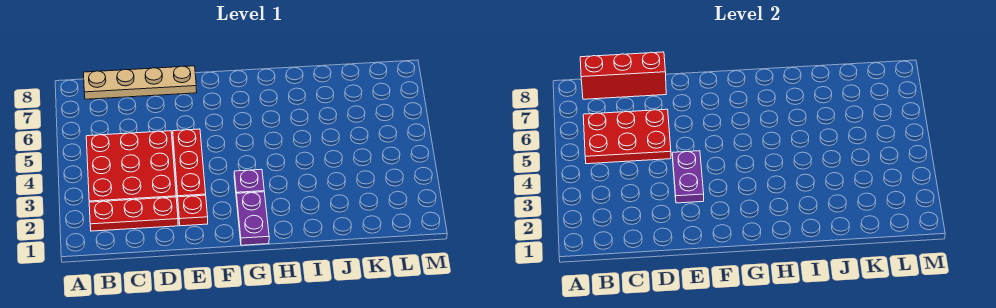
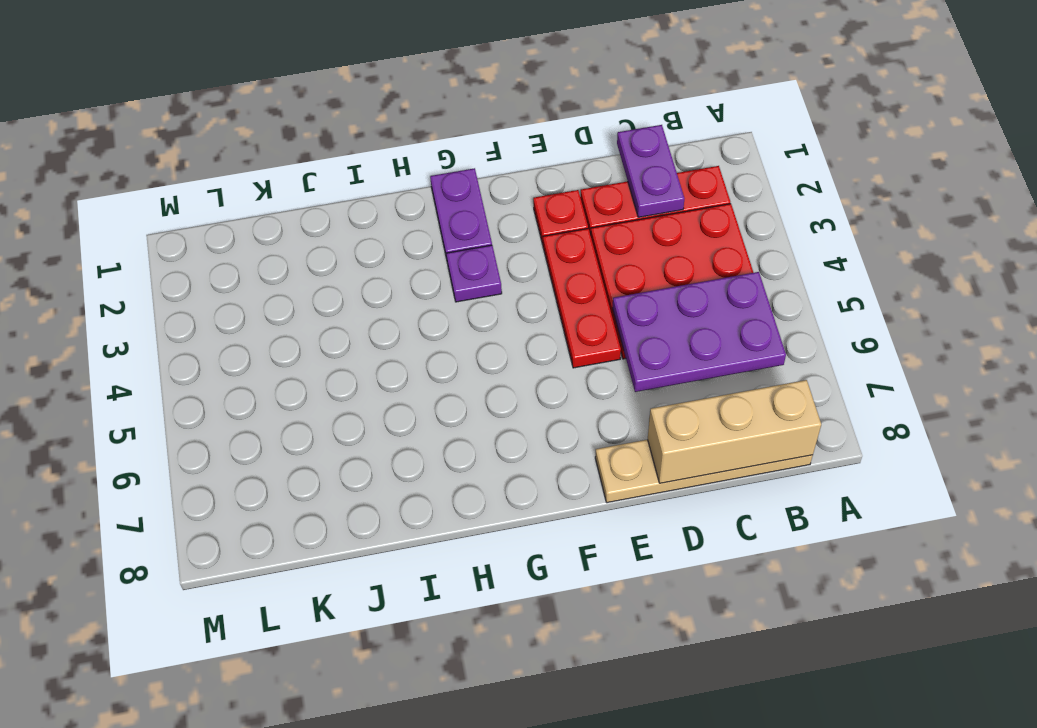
red plate B5:D6 level 2 -> purple plate B5:D6 level 2
red brick B8:D8 level 2 -> tan brick B8:D8 level 2
purple plate E3:E4 level 2 -> purple plate C1:C2 level 2

